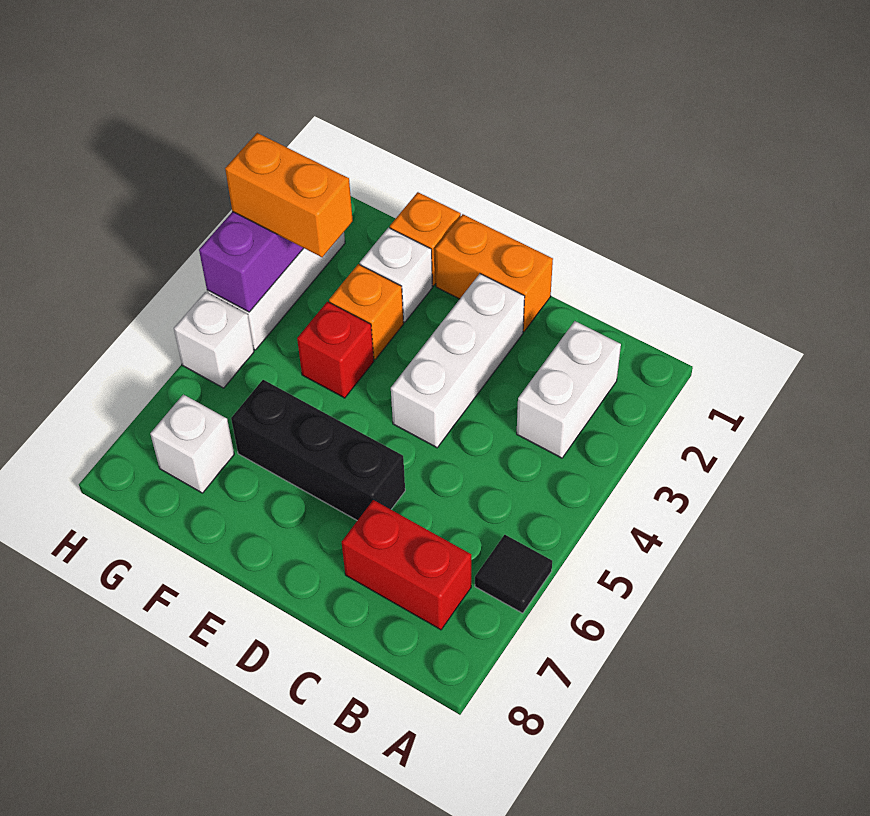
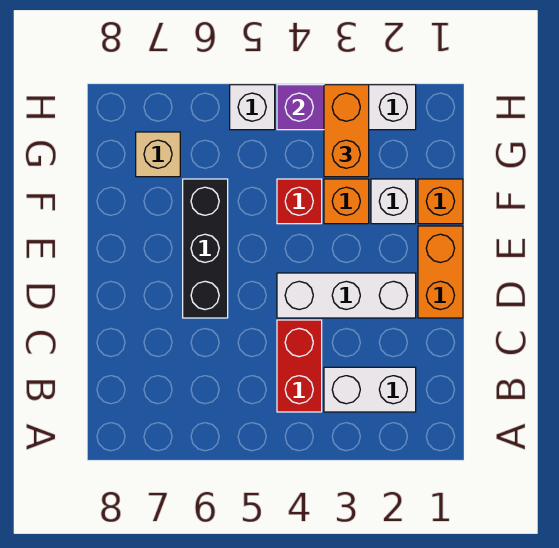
black tile A6 level 1 -> none
red brick B7:C7 level 1 -> red brick B4:C4 level 1
white brick G7 level 1 -> tan brick G7 level 1

